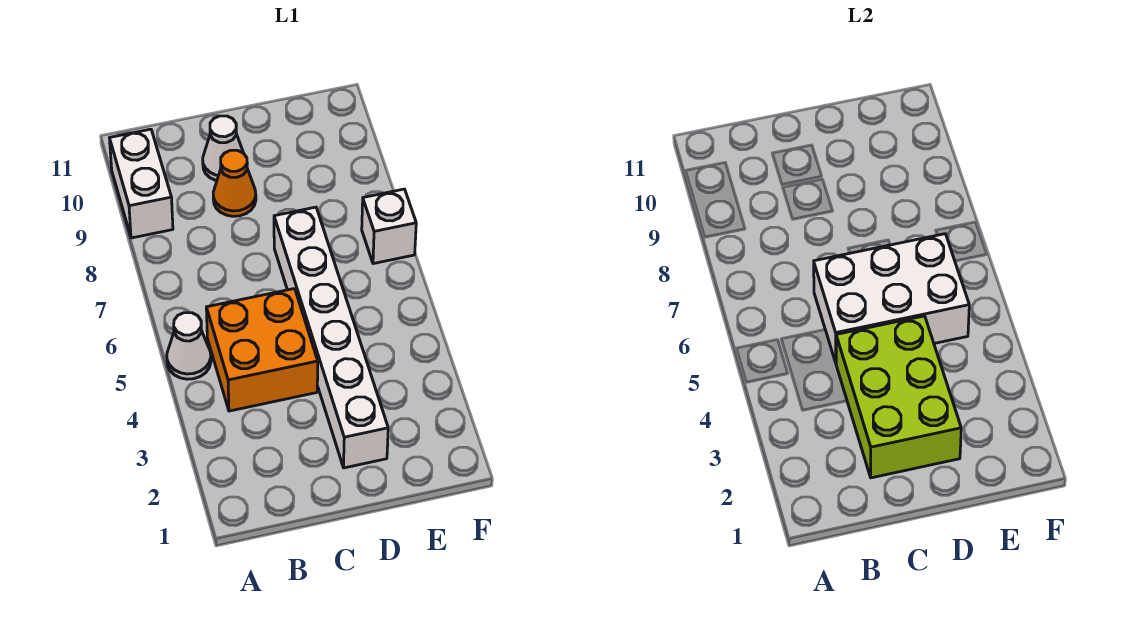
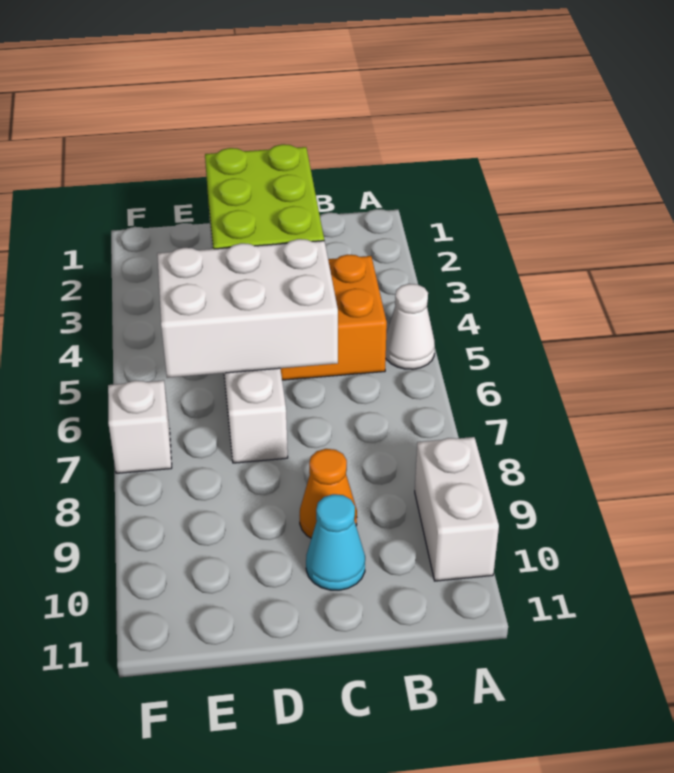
white cone C10 level 1 -> cyan cone C10 level 1

